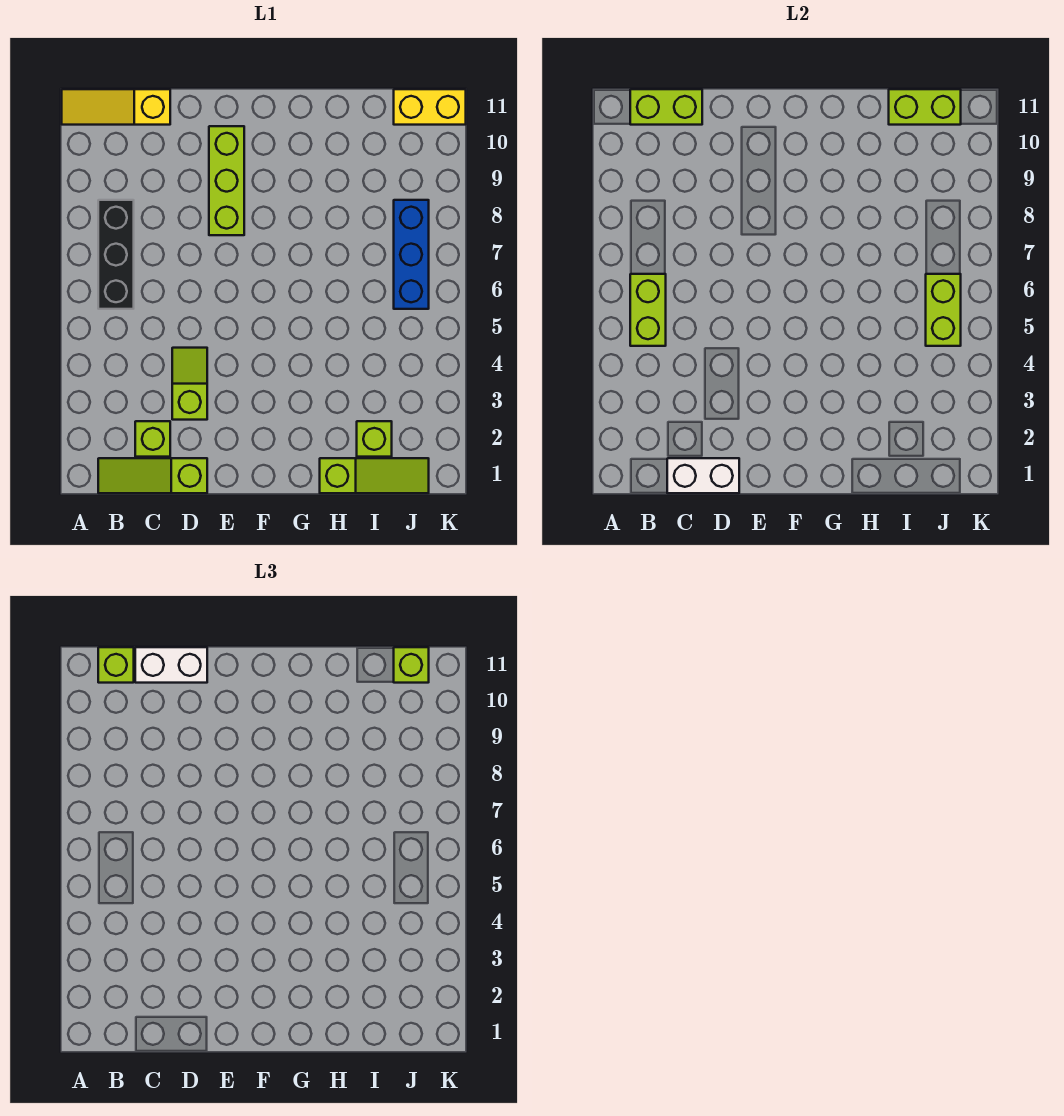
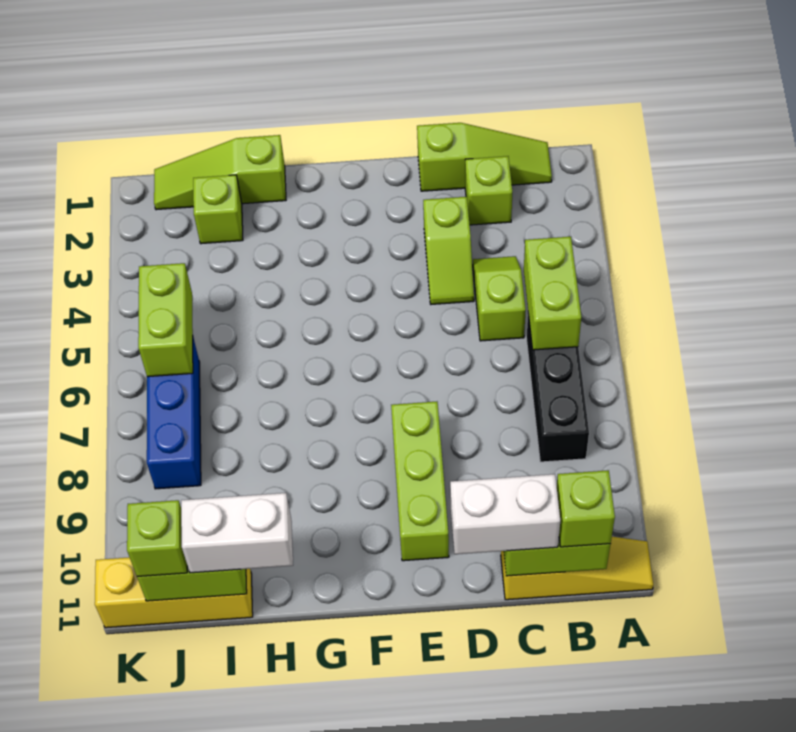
white brick C1:D1 level 2 -> white brick H11:I11 level 3
none -> lime slope C4:C5 level 1 top 5
yellow brick J11:K11 level 1 -> yellow brick I11:K11 level 1

